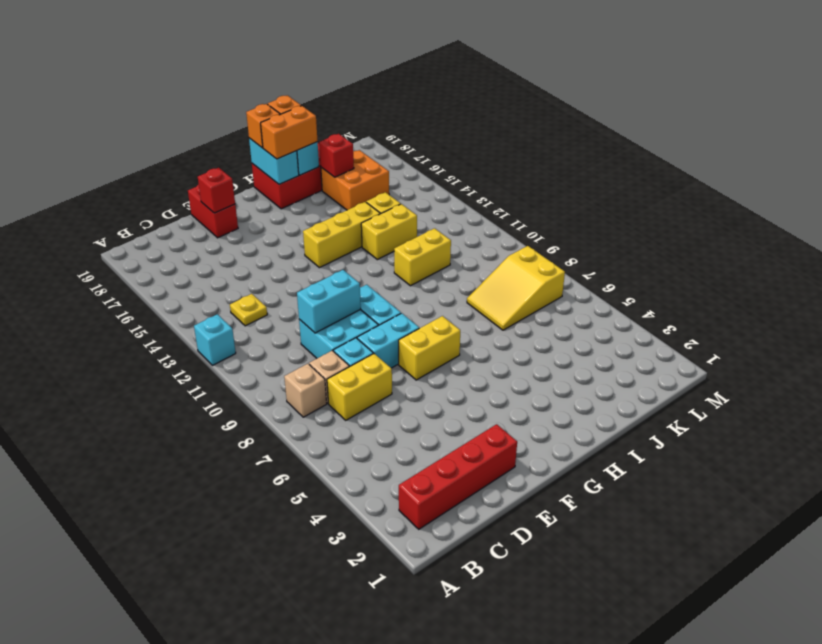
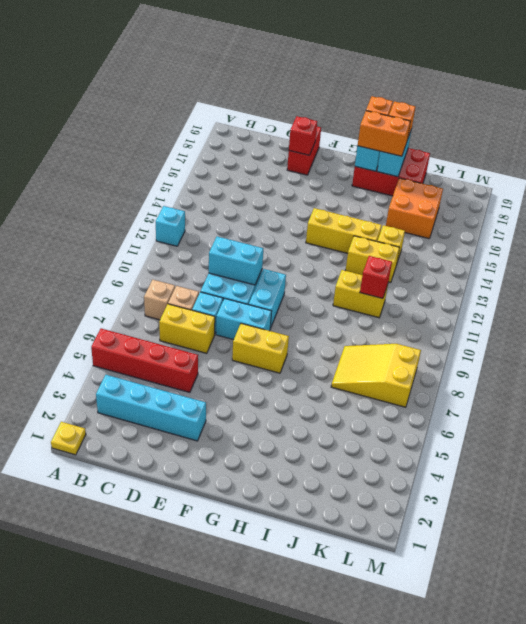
red brick B2:E2 level 1 -> red brick A5:D5 level 1
none -> cyan brick B3:E3 level 1
yellow plate C13 level 1 -> yellow plate A1 level 1
red brick J17 level 2 -> red brick J11 level 2

